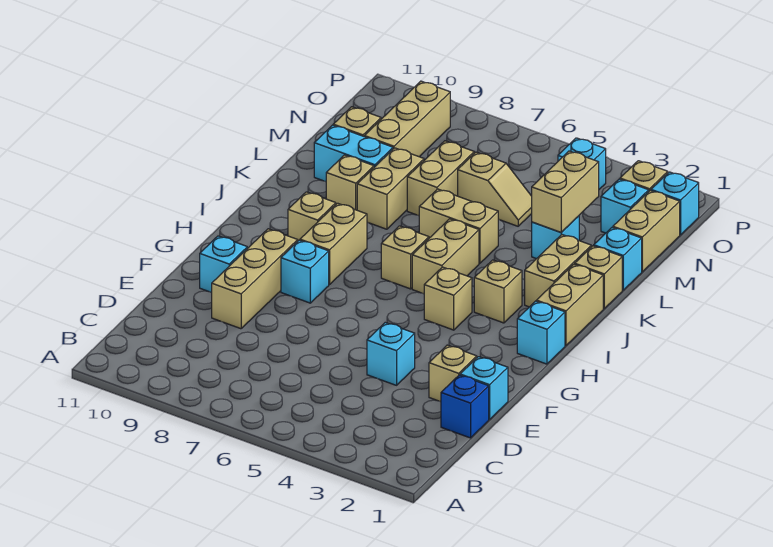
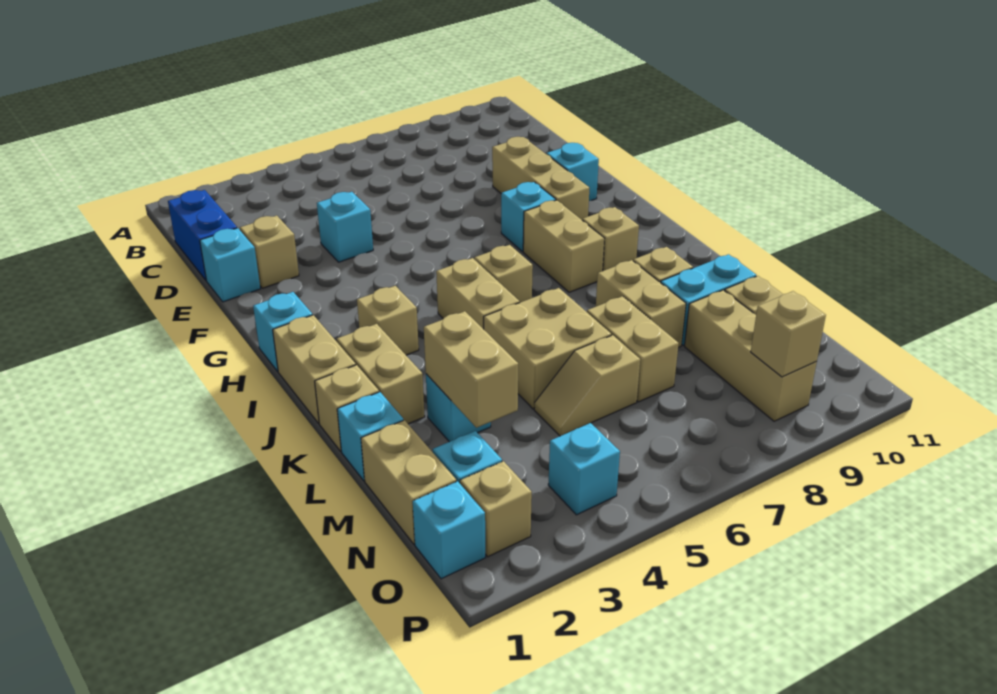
blue brick D1 level 1 -> blue brick C1:D1 level 1
tan brick H4 level 1 -> tan brick O9 level 2
tan brick K5:K6 level 1 -> tan brick K5:L6 level 1

